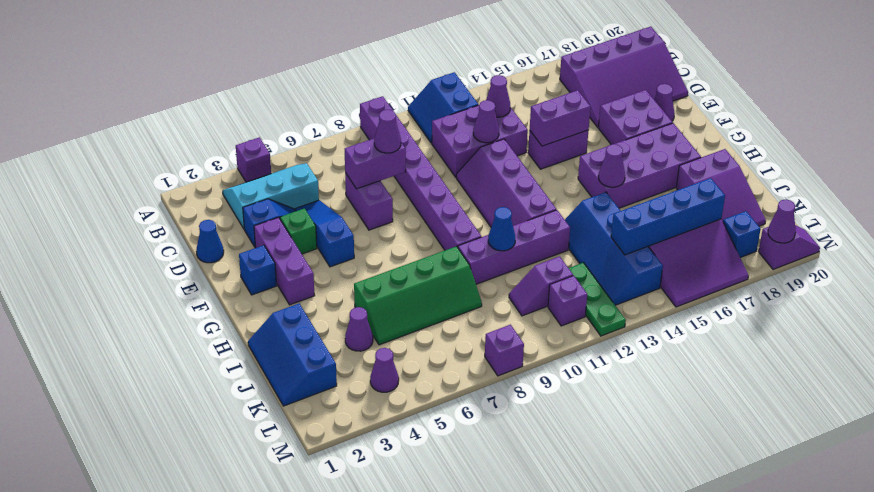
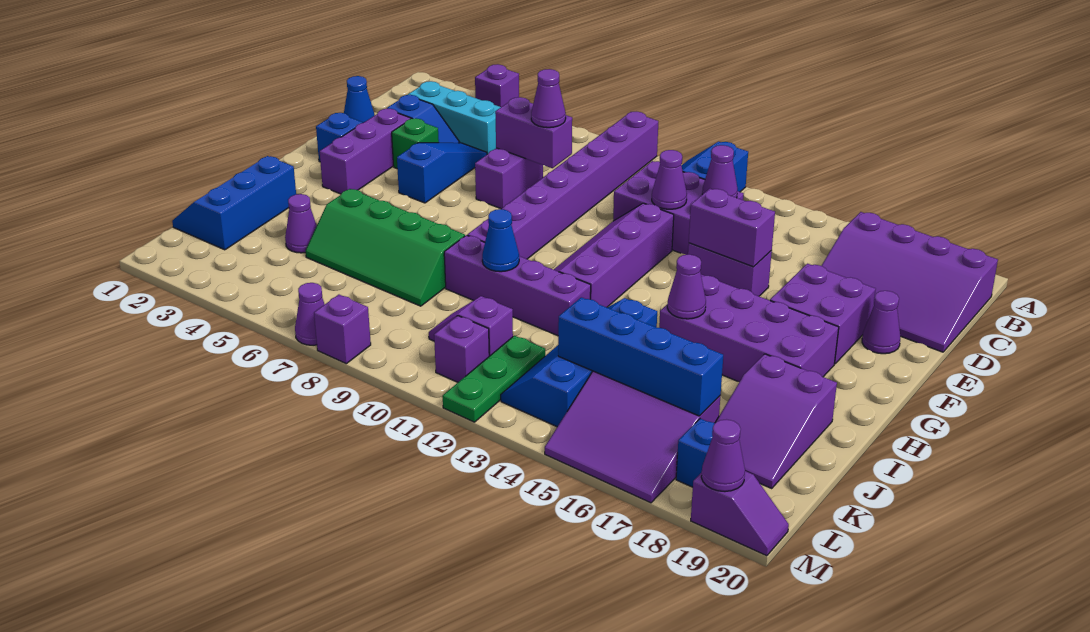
purple cone L4 level 1 -> purple cone M7 level 1

